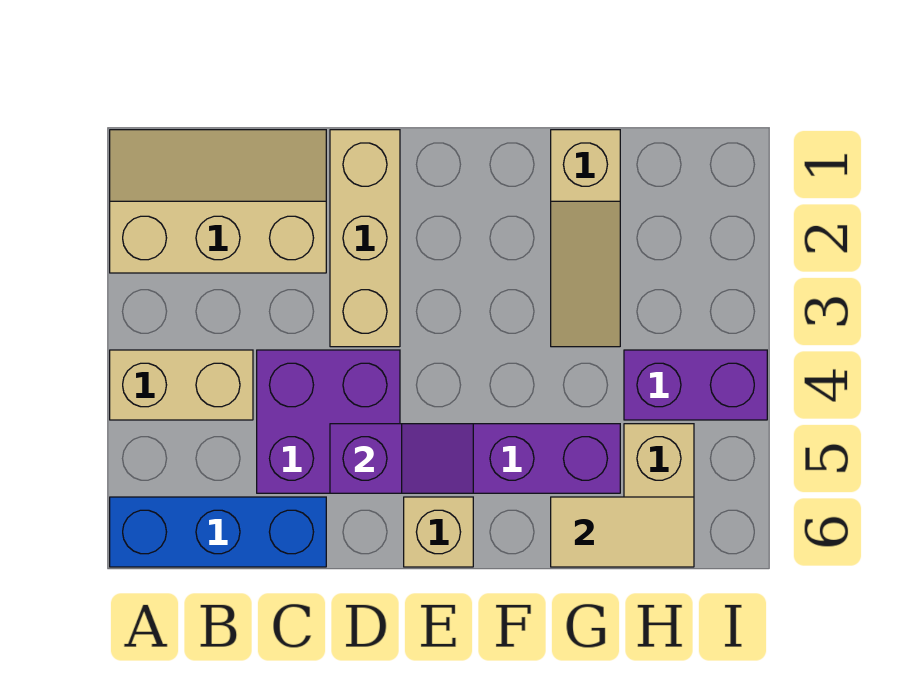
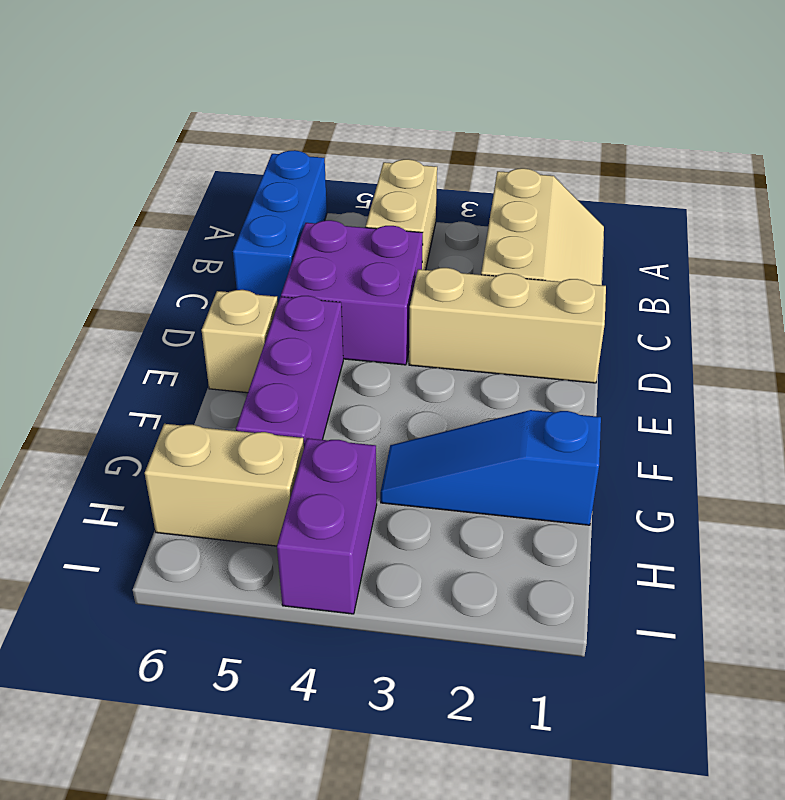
purple slope D5:E5 level 2 top D -> none
tan slope G1:G3 level 1 top 1 -> blue slope G1:G3 level 1 top 1
tan tile G6:H6 level 2 -> none

